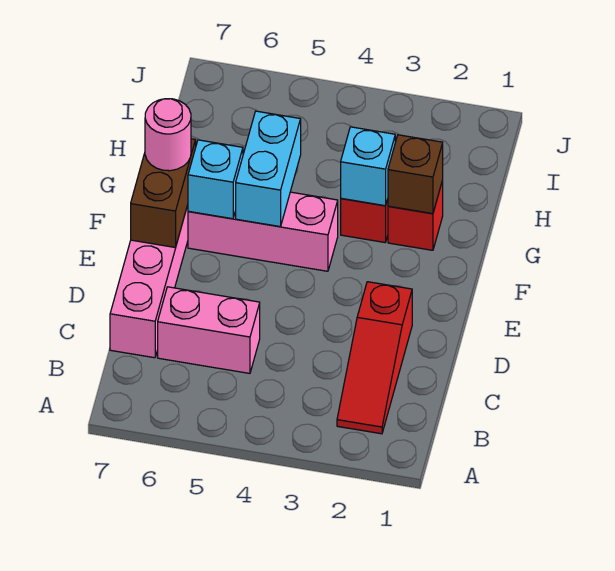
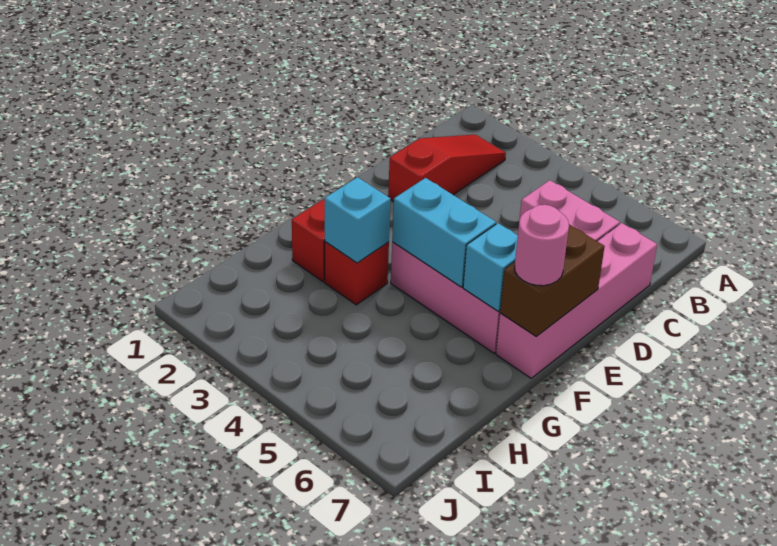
cyan brick F5:G5 level 2 -> cyan brick F4:F5 level 2
brown brick G2 level 2 -> none

